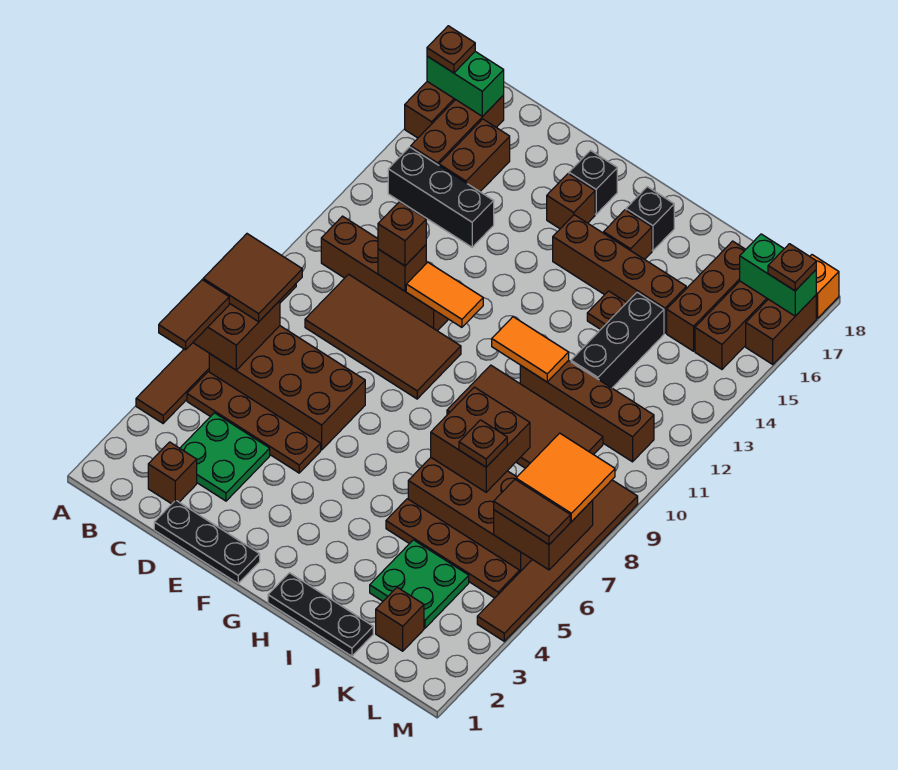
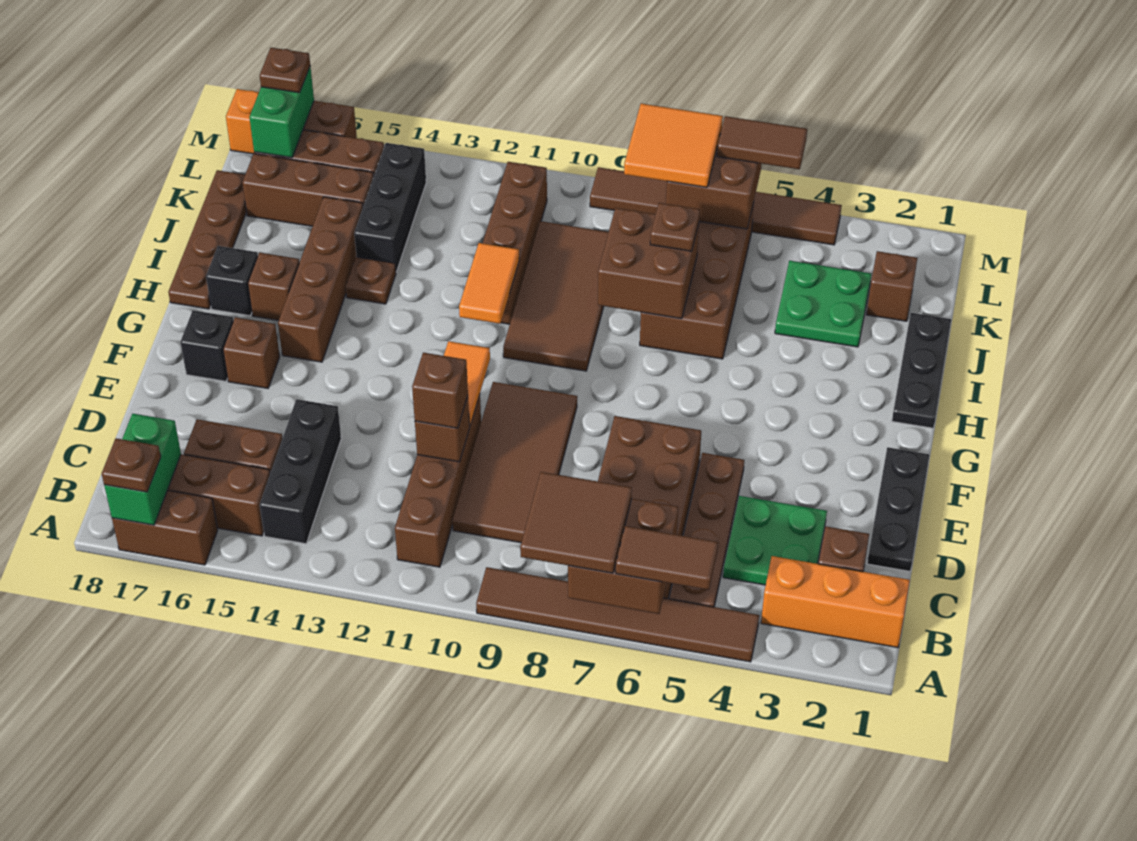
none -> orange brick B1:B3 level 1
brown plate I5:L5 level 1 -> brown plate H18:K18 level 1
black brick J12:J14 level 1 -> black brick J14:L14 level 1
brown tile L6:M6 level 3 -> brown tile M5:M6 level 3

